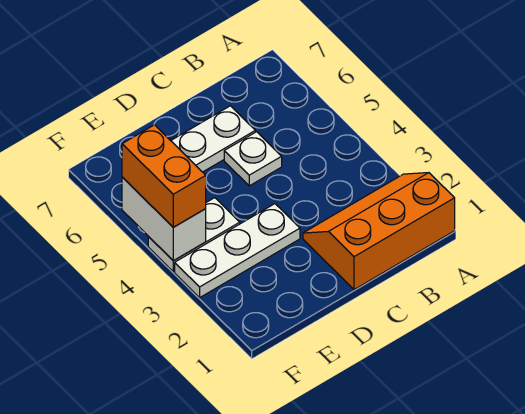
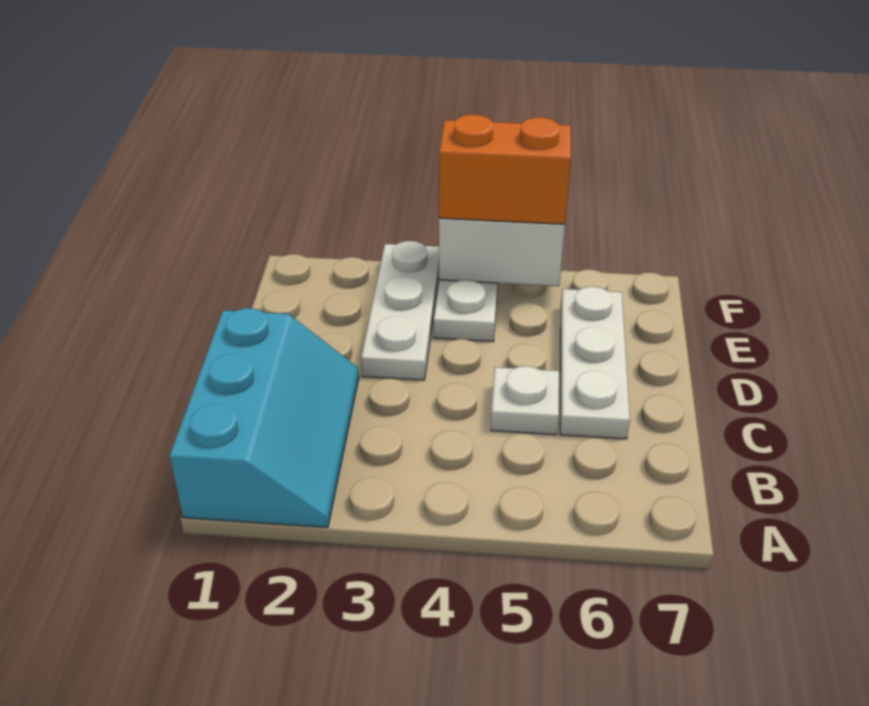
orange slope A1:C2 level 1 top 1 -> cyan slope A1:C2 level 1 top 1

